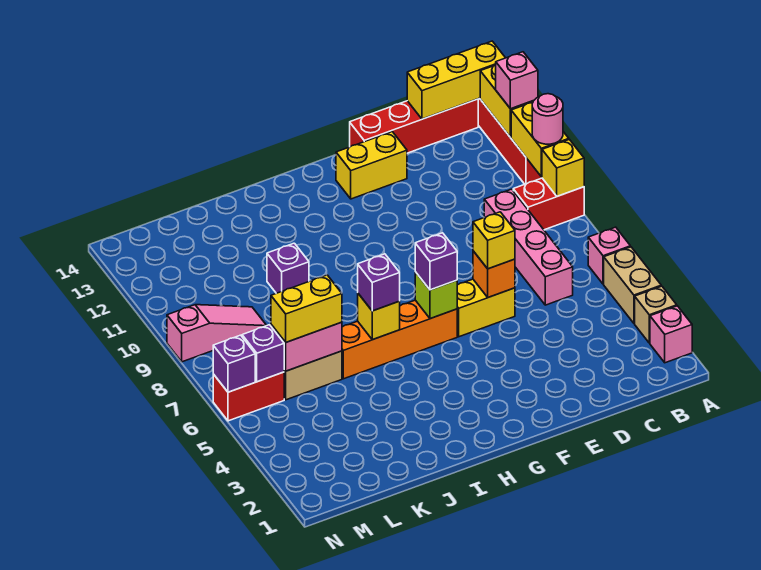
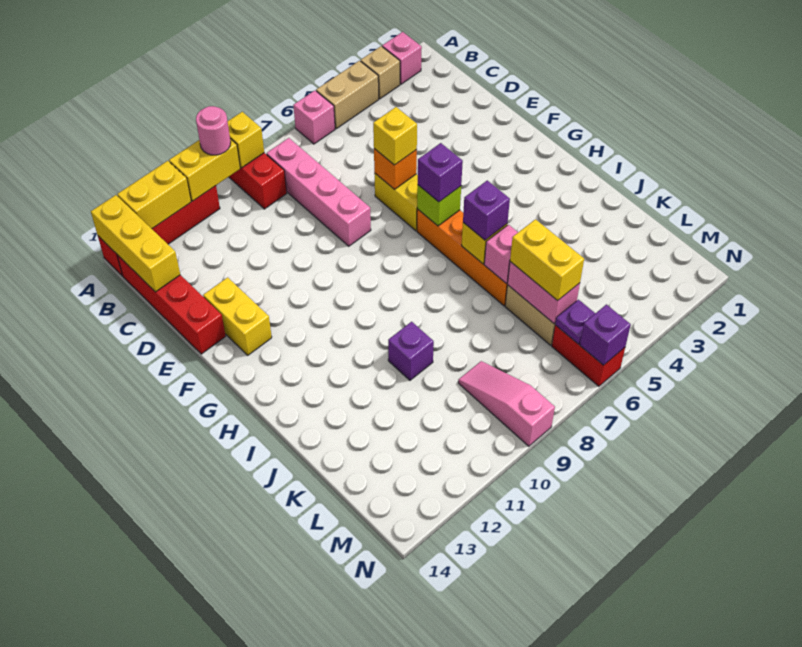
pink brick A12 level 3 -> pink brick J6 level 2
pink brick C6:C9 level 1 -> pink brick B8:E8 level 1
purple brick M6 level 2 -> purple plate M6 level 2

